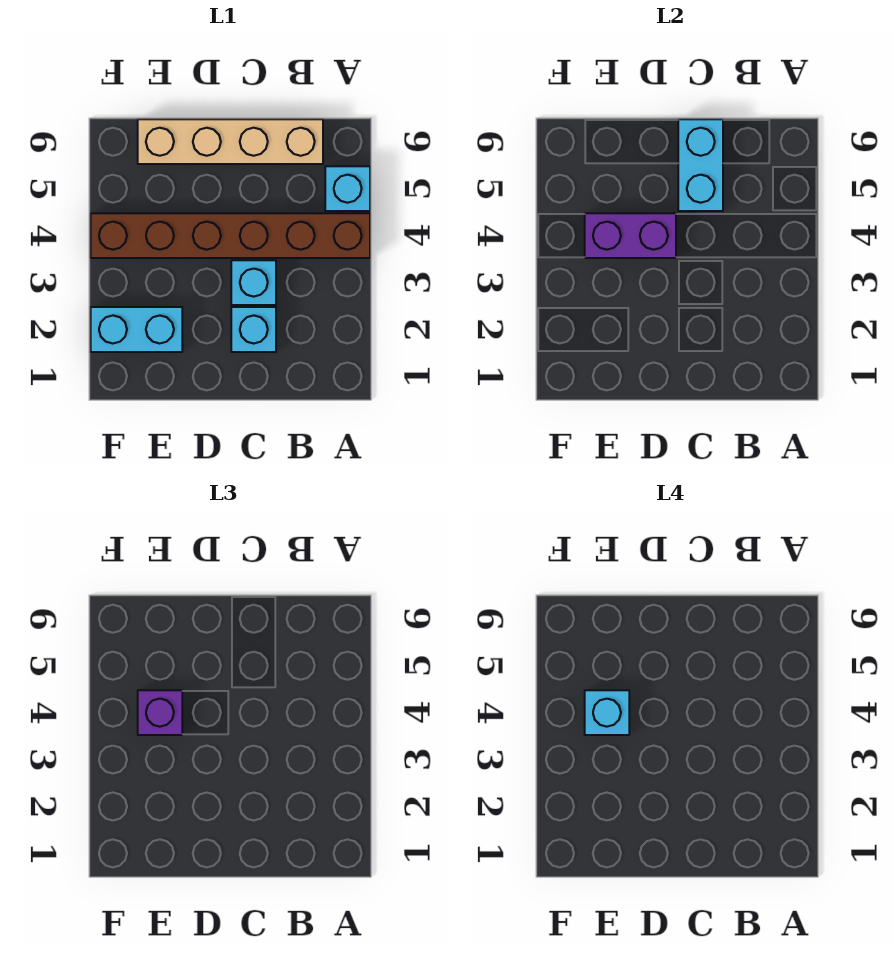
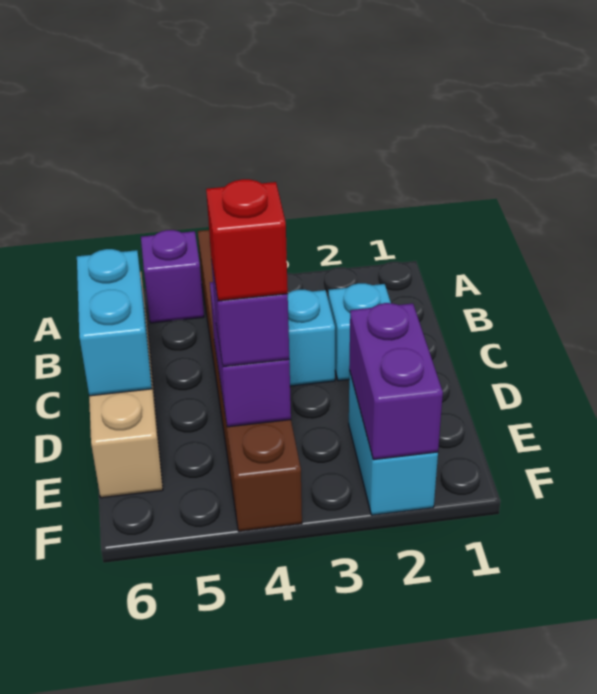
cyan brick A5 level 1 -> purple brick A5 level 1
cyan brick C5:C6 level 2 -> cyan brick C6:D6 level 2
none -> purple brick E2:F2 level 2
cyan brick E4 level 4 -> red brick E4 level 4

